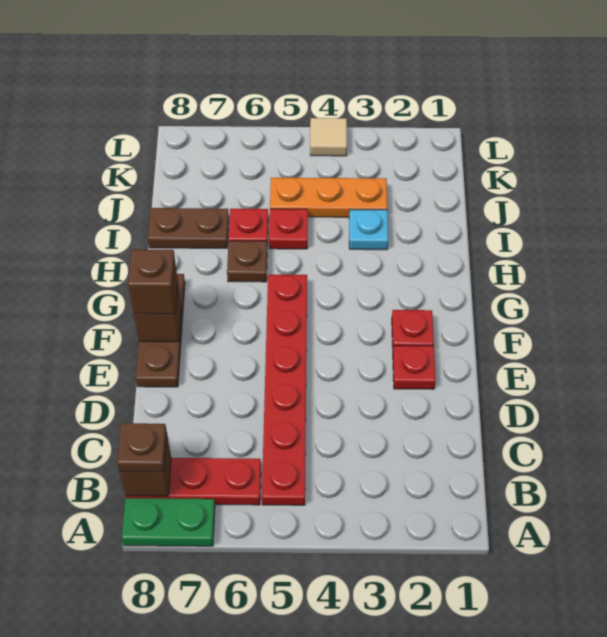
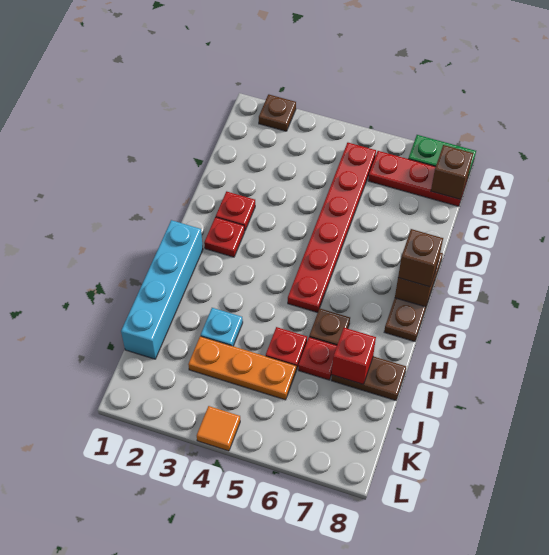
brown plate B8 level 3 -> brown plate A2 level 1
none -> cyan brick G1:J1 level 1
none -> red brick I7 level 2
tan tile L4 level 1 -> orange tile L4 level 1

